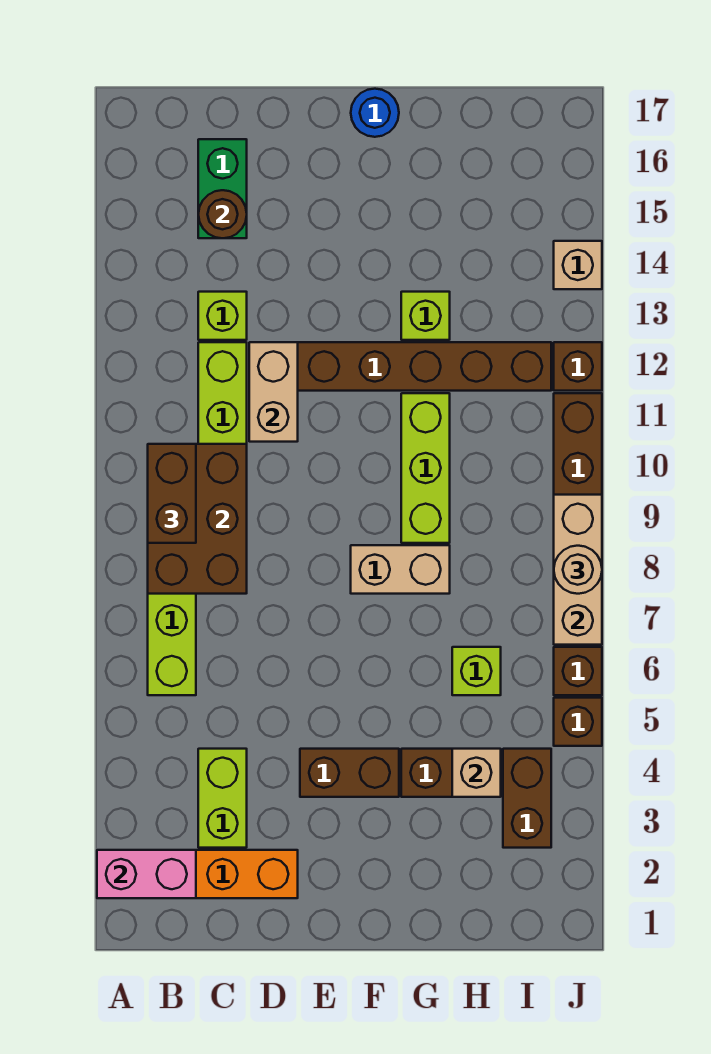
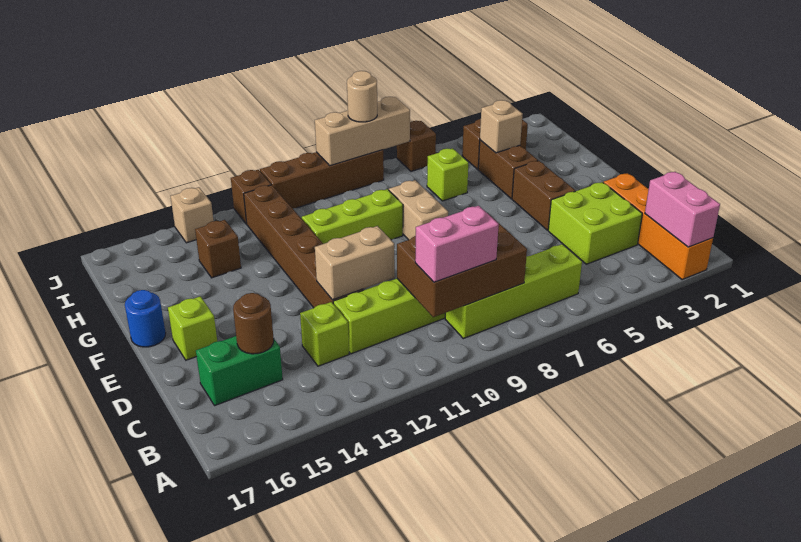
brown brick B9:B10 level 3 -> pink brick B9:B10 level 3
lime brick C3:C4 level 1 -> lime brick C3:D4 level 1
lime brick G13 level 1 -> lime brick E16 level 1
brown brick J5 level 1 -> brown brick H14 level 1

